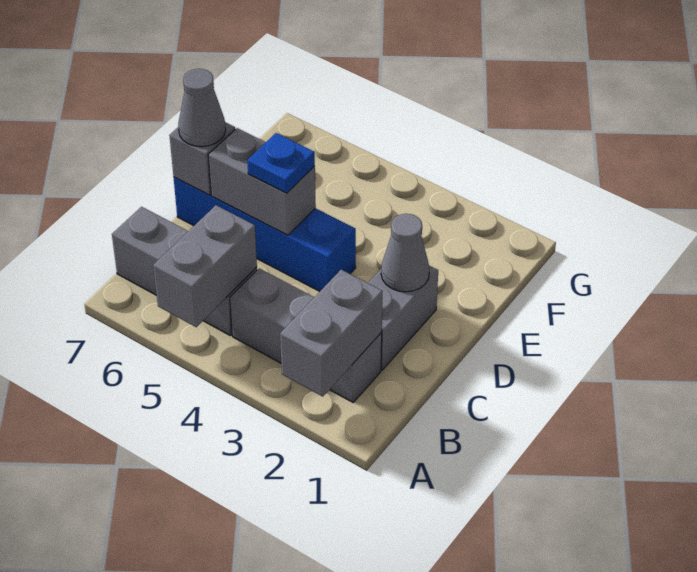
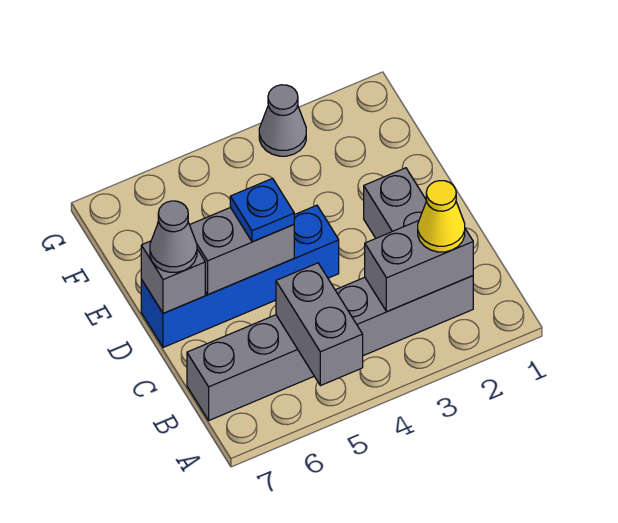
grey brick A2:B2 level 2 -> grey brick B2:B3 level 2
none -> yellow cone B2 level 3
grey cone D2 level 2 -> grey cone G3 level 1

